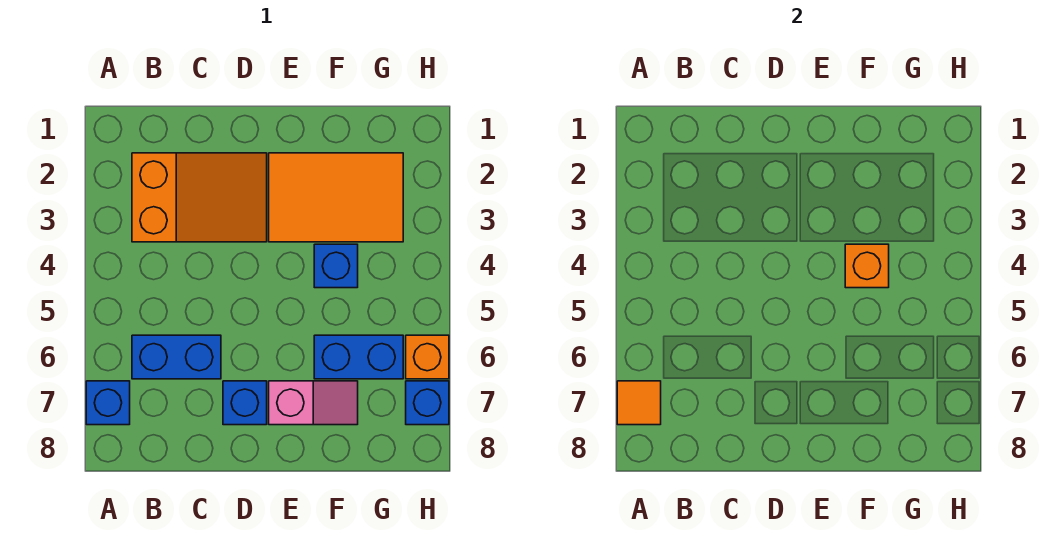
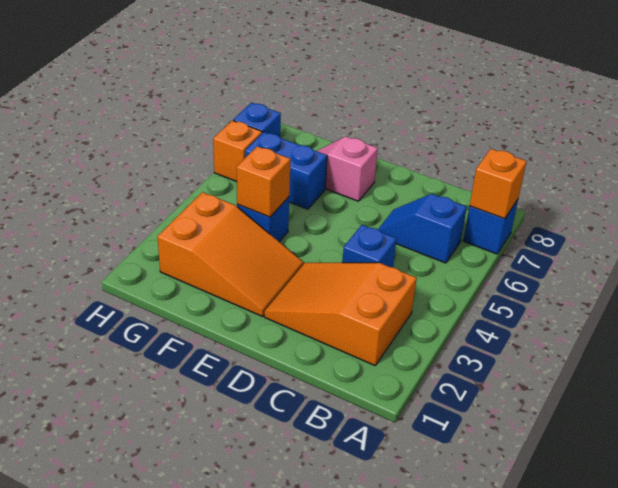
orange tile A7 level 2 -> orange brick A7 level 2
blue brick B6:C6 level 1 -> blue slope B6:C6 level 1 top B
blue brick D7 level 1 -> blue brick C4 level 1
orange tile E2:G3 level 1 -> orange slope E2:G3 level 1 top G

